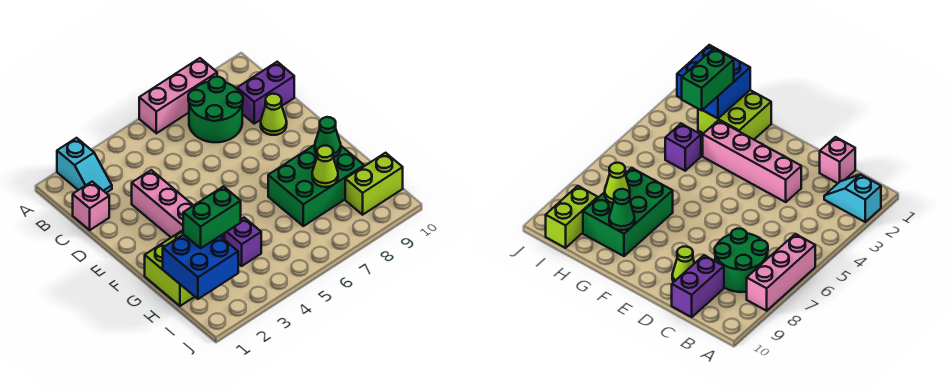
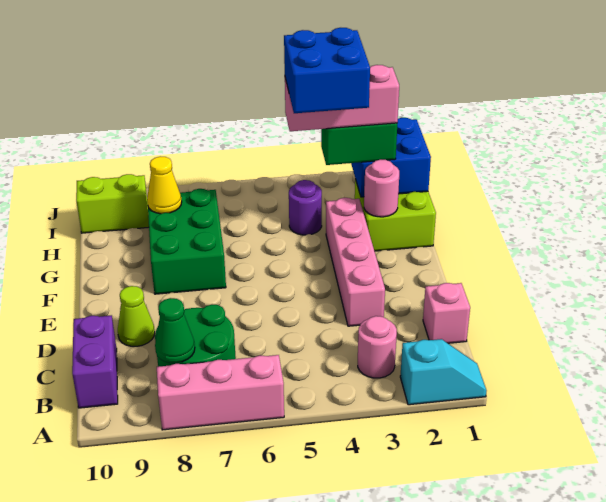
cyan slope A2:B2 level 1 top A -> cyan slope A1:A2 level 1 top 2
none -> pink round brick B3 level 1
purple brick C9:C10 level 1 -> purple brick B10:C10 level 1
none -> pink round brick G2 level 2
none -> blue brick G3:H4 level 5
green brick G7:H9 level 1 -> green brick F7:H8 level 1
green cone G9 level 2 -> green cone B8 level 2
none -> pink brick H2:H4 level 4
purple brick H4 level 1 -> purple round brick H4 level 1
lime cone H8 level 2 -> yellow cone H8 level 2

